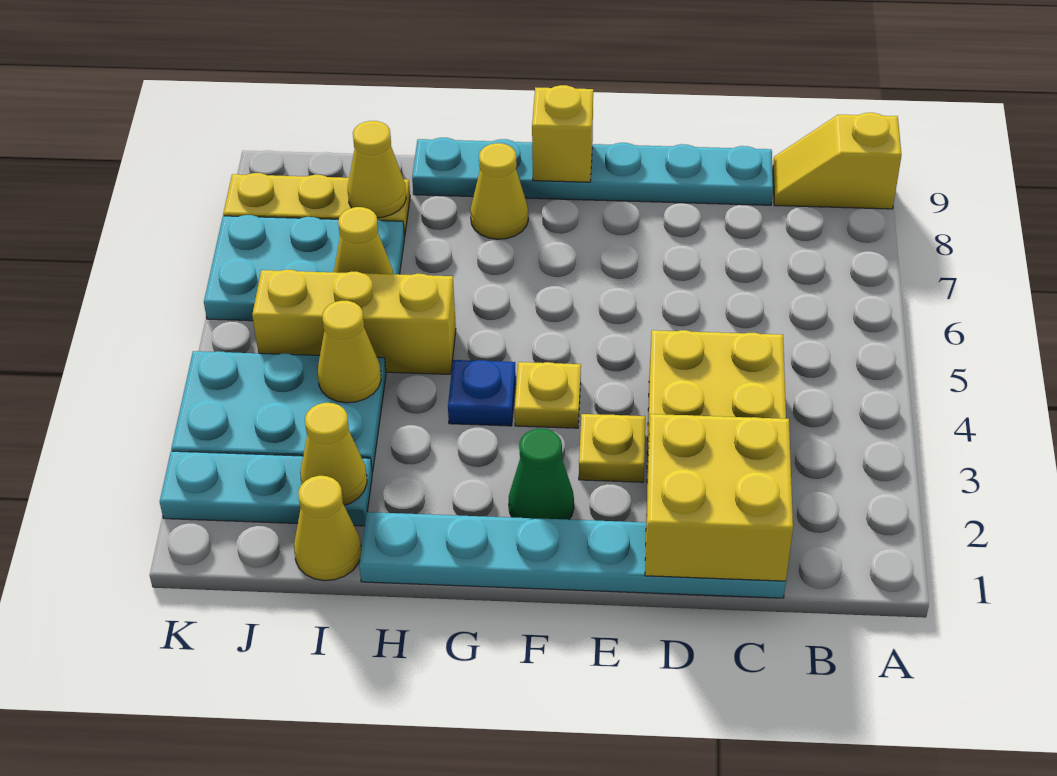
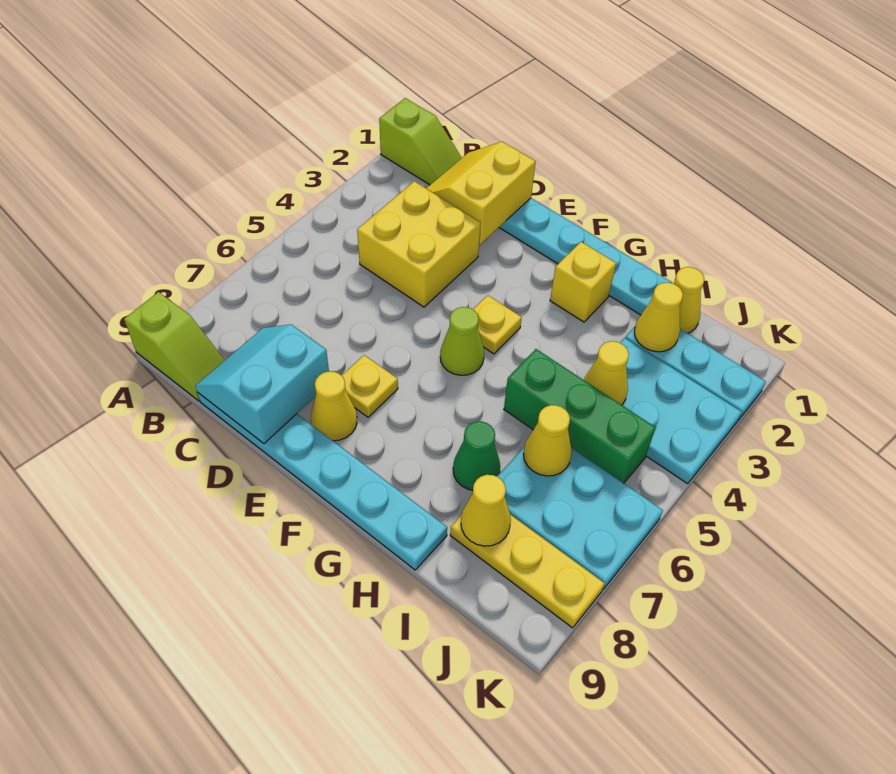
none -> lime slope A1:B1 level 1 top A
yellow slope A9:B9 level 1 top A -> lime slope A9:B9 level 1 top A
yellow brick C1:D2 level 2 -> yellow slope C1:D2 level 2 top D
none -> cyan slope C8:D9 level 2 top D
yellow plate E3 level 1 -> yellow plate E7 level 1
green cone F2 level 1 -> green cone H7 level 1
none -> lime cone F5 level 1
yellow brick F9 level 2 -> yellow brick G2 level 1
blue plate G4 level 1 -> none
yellow cone G8 level 1 -> yellow cone E8 level 1
yellow brick H5:J5 level 1 -> green brick H5:J5 level 1

